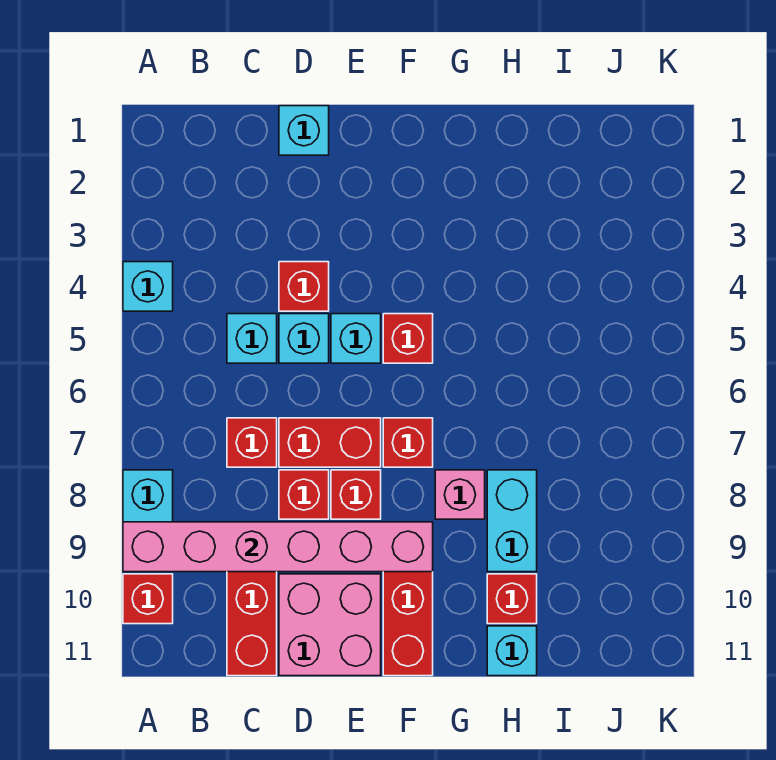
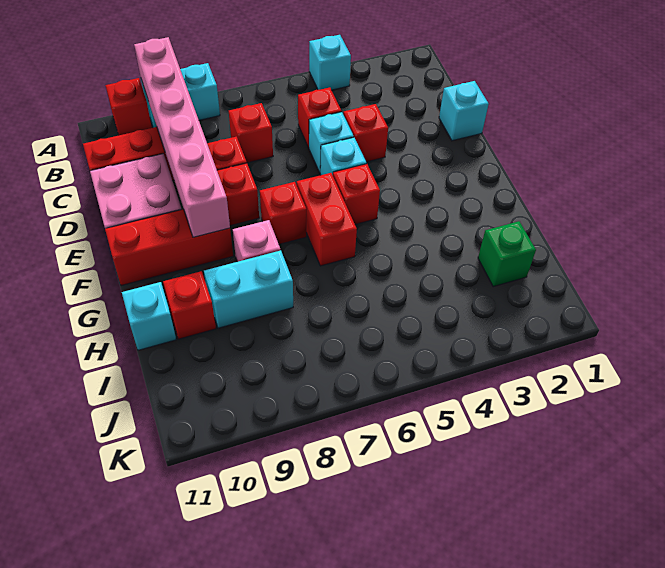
cyan brick C5 level 1 -> red brick C5 level 1
red brick D7:E7 level 1 -> red brick F6:G6 level 1
none -> green brick I2 level 1

